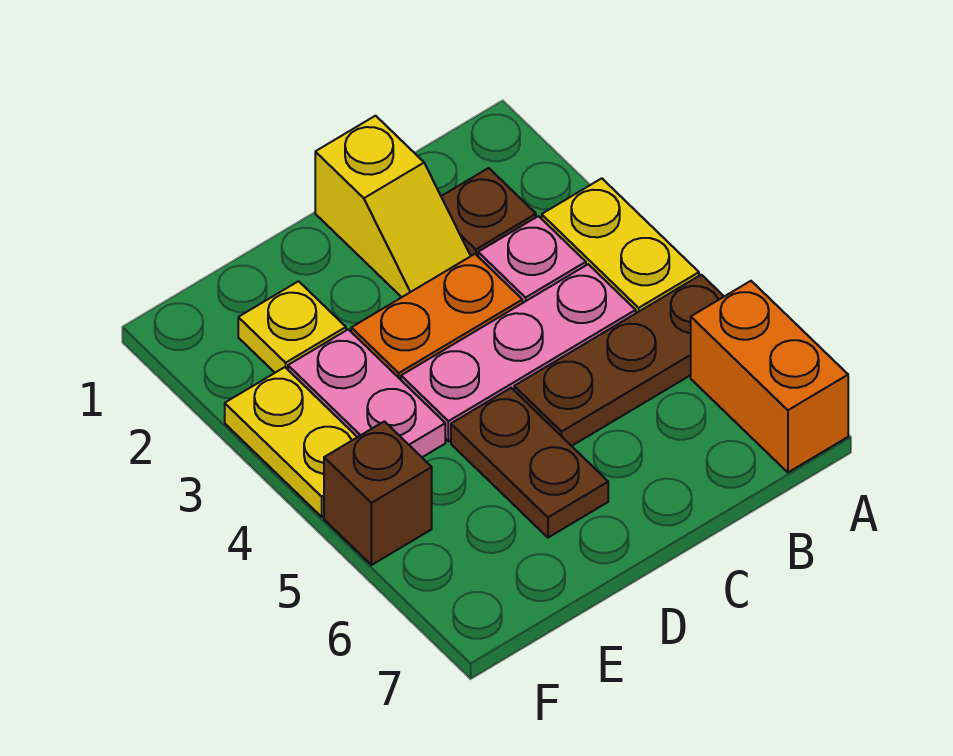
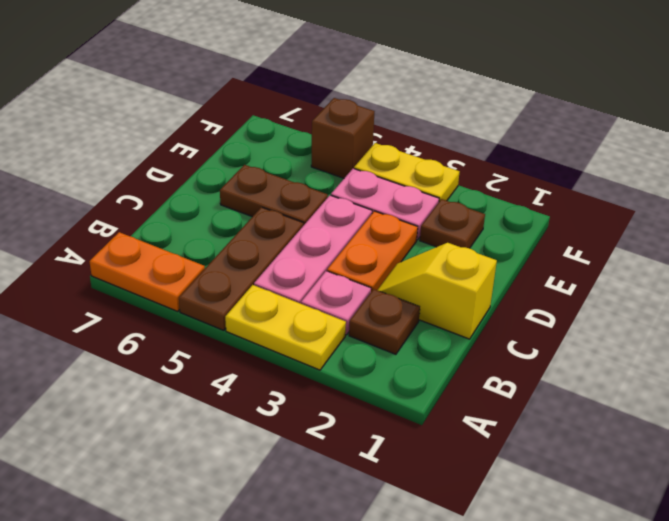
orange brick A6:A7 level 1 -> orange plate A6:A7 level 1
yellow plate E2 level 1 -> brown plate E2 level 1

